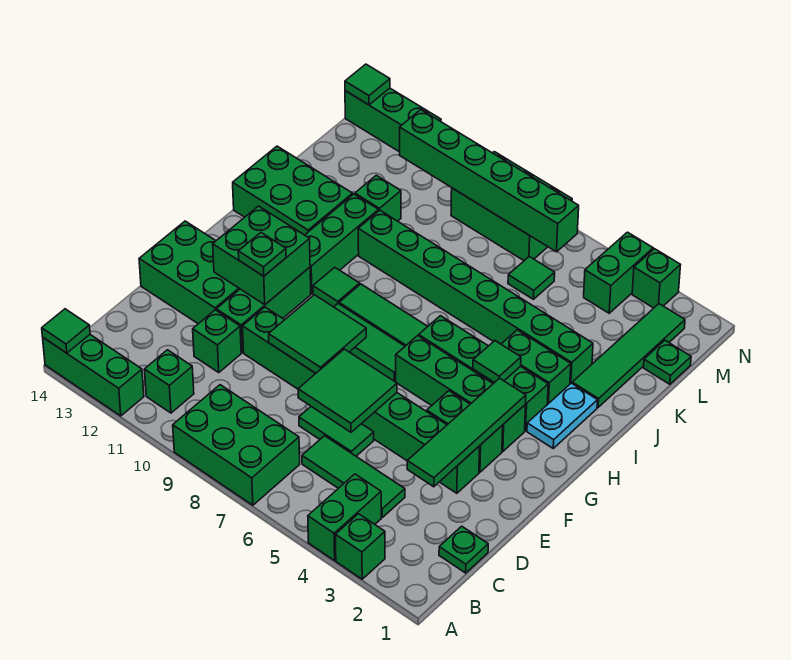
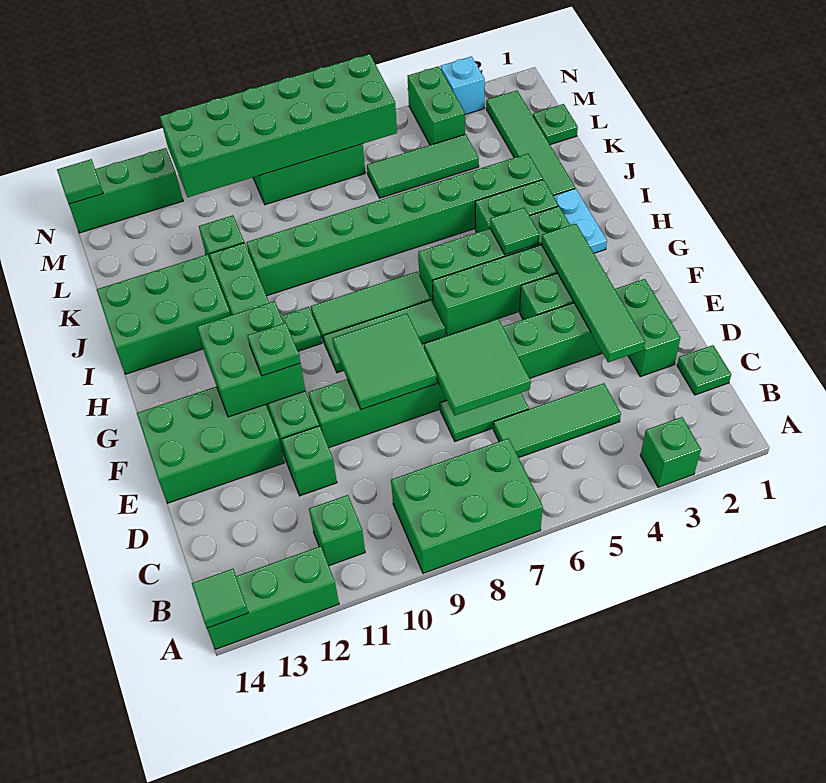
green brick A4:B4 level 1 -> green brick D2:E2 level 1
green tile H10 level 1 -> green plate H10 level 1
green tile L6 level 1 -> green tile L4:L6 level 1
green brick M6:M11 level 2 -> green brick M6:N11 level 2
green brick N3 level 1 -> cyan brick N3 level 1

